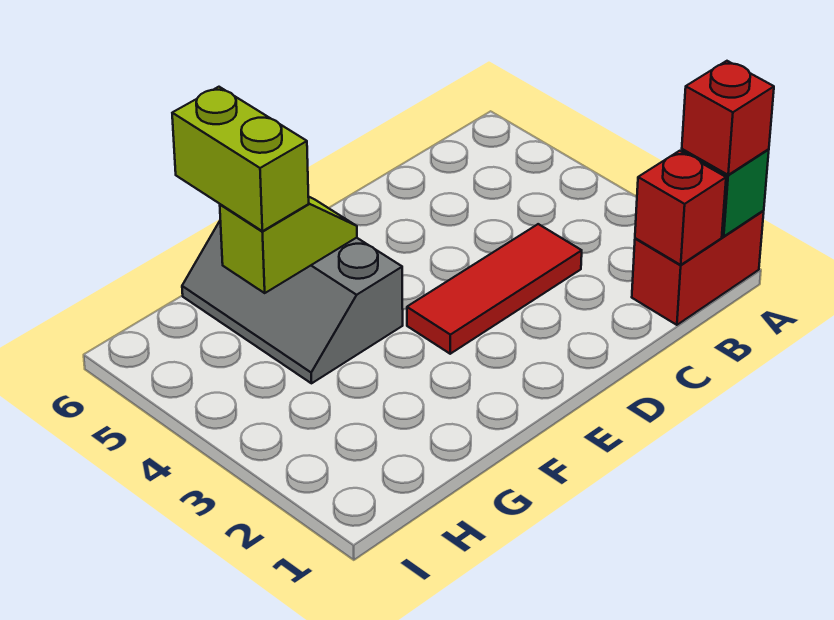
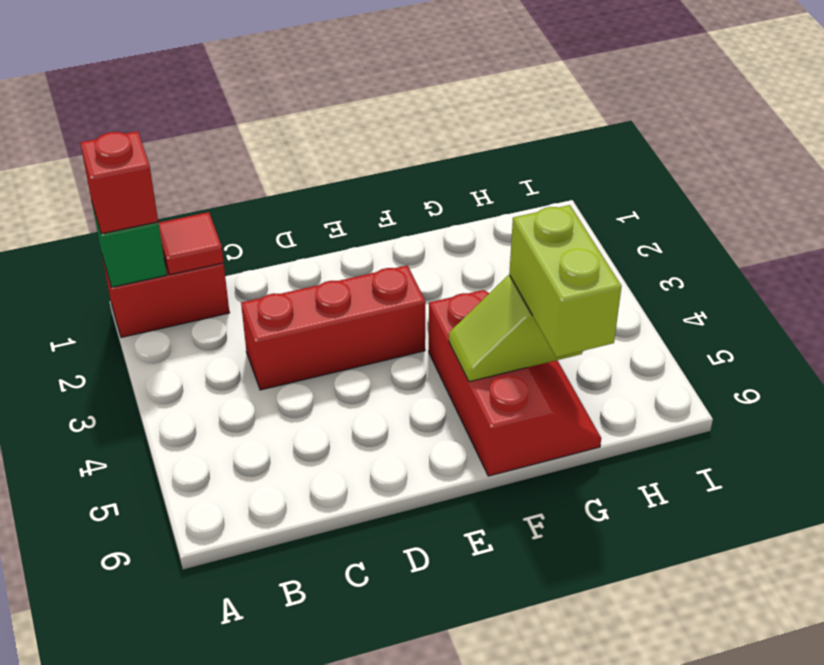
red brick B1 level 2 -> red tile B1 level 2
red tile C3:E3 level 1 -> red brick C3:E3 level 1
grey slope F4:G6 level 1 top F -> red slope F4:G6 level 1 top F

